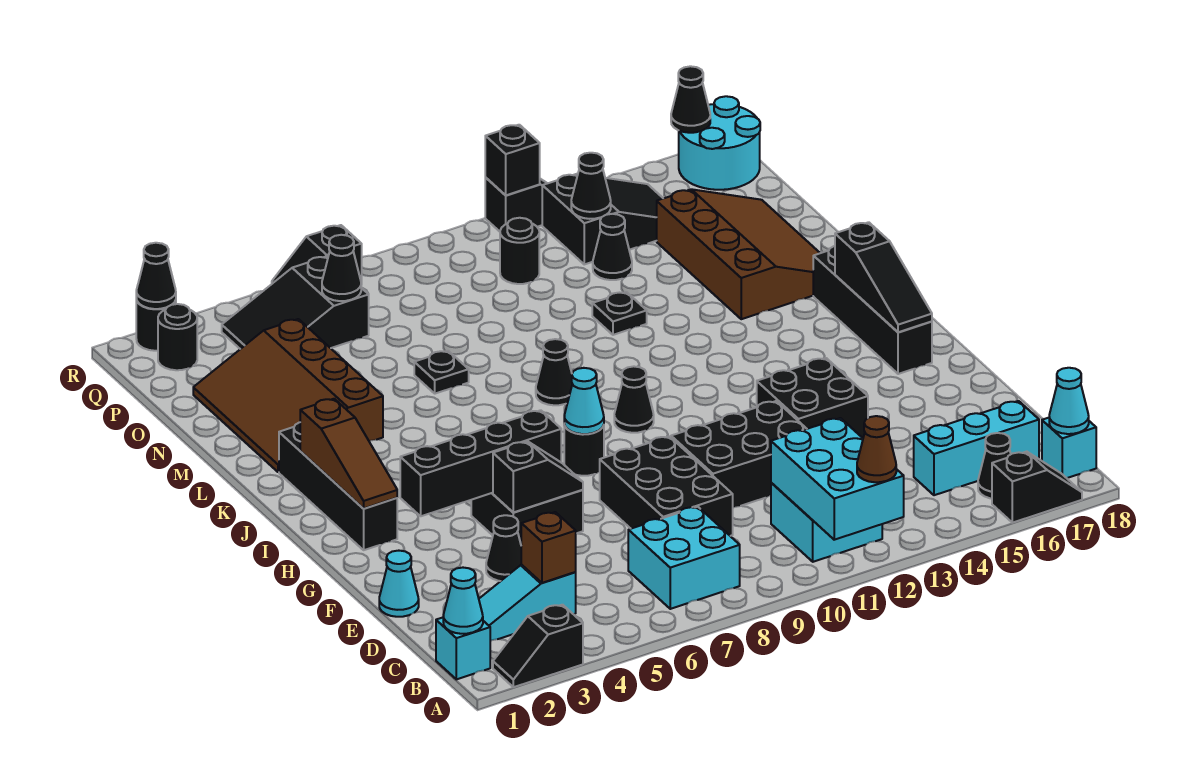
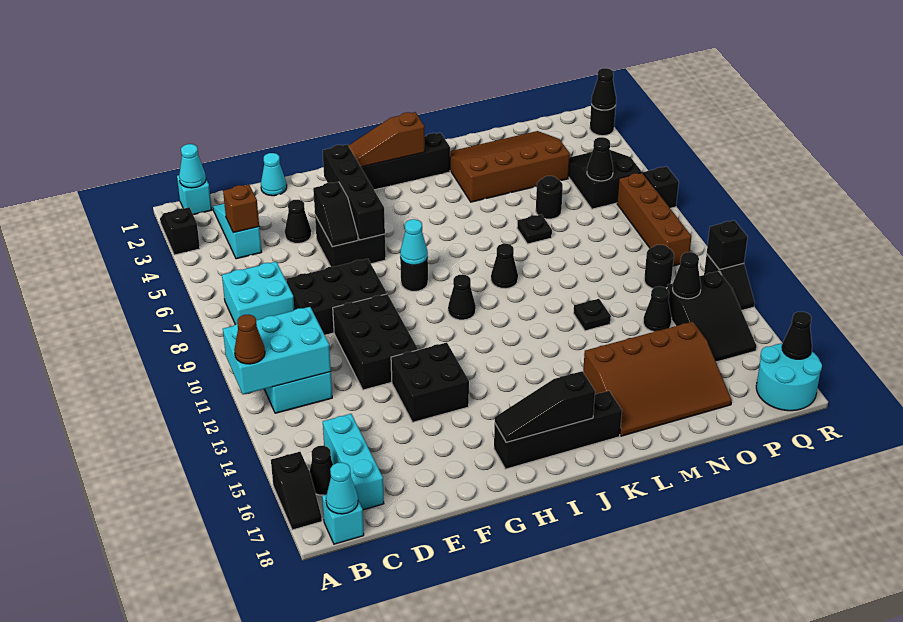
black round brick Q2 level 1 -> black round brick N6 level 1
none -> brown brick Q7:Q10 level 1

